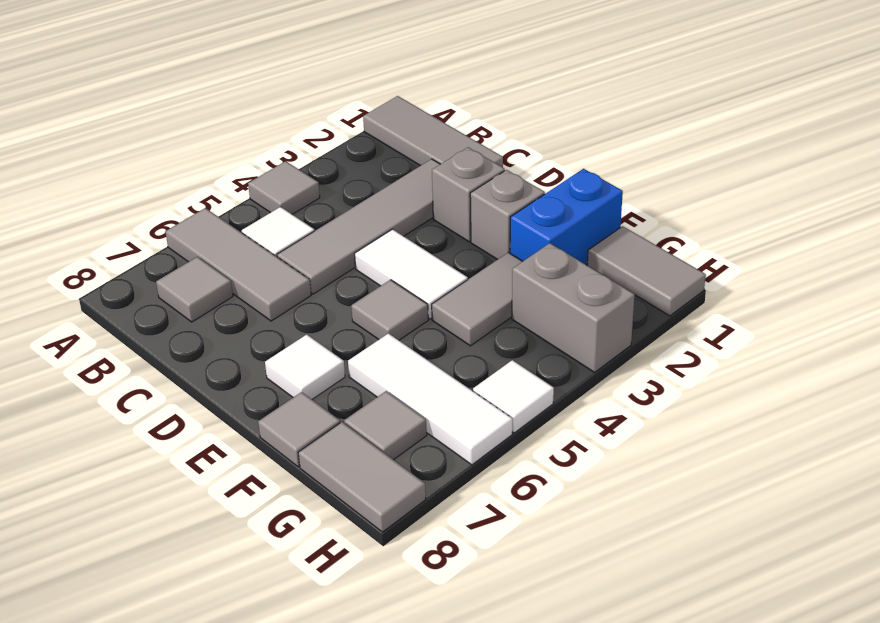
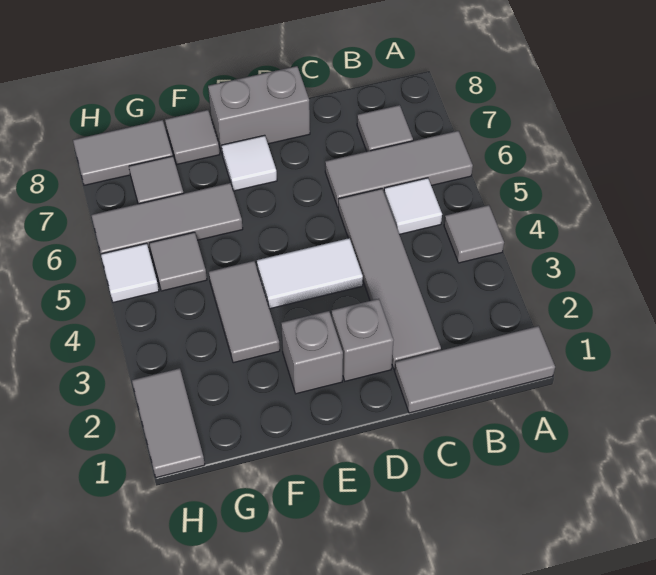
grey tile E5 level 1 -> grey tile G5 level 1
blue brick F1:F2 level 1 -> none
white tile F6:H6 level 1 -> grey tile F6:H6 level 1
grey tile G1:H1 level 1 -> grey tile H1:H2 level 1
grey brick G3:H3 level 1 -> grey brick D8:E8 level 1

